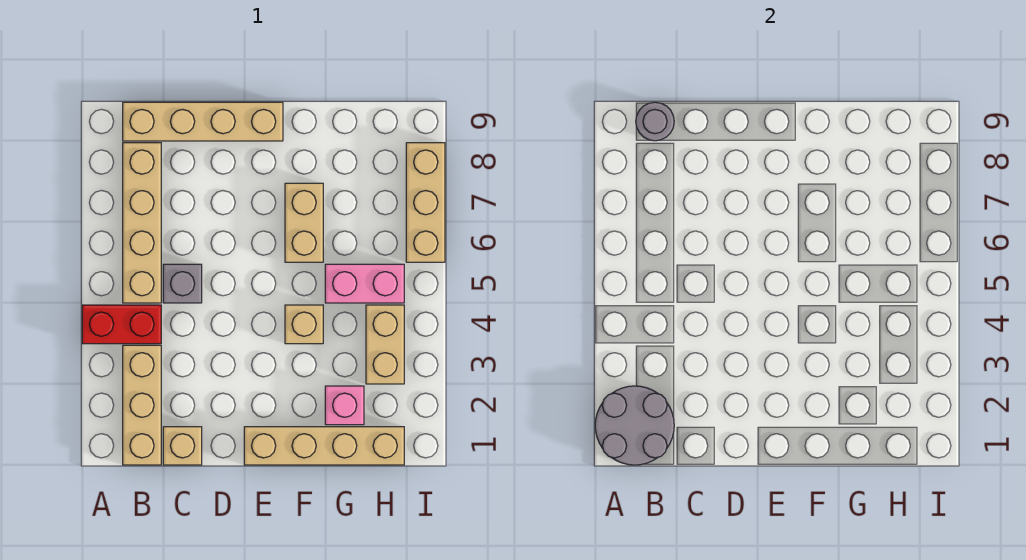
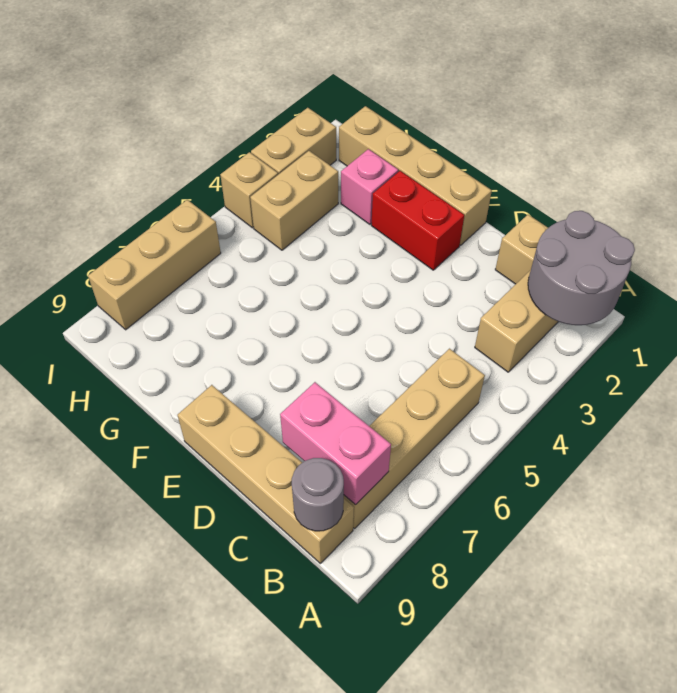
red brick A4:B4 level 1 -> red brick E2:F2 level 1
grey brick C5 level 1 -> none
tan brick F4 level 1 -> tan brick I4 level 1
tan brick F6:F7 level 1 -> tan brick I2:I3 level 1
pink brick G5:H5 level 1 -> pink brick B8:C8 level 2

